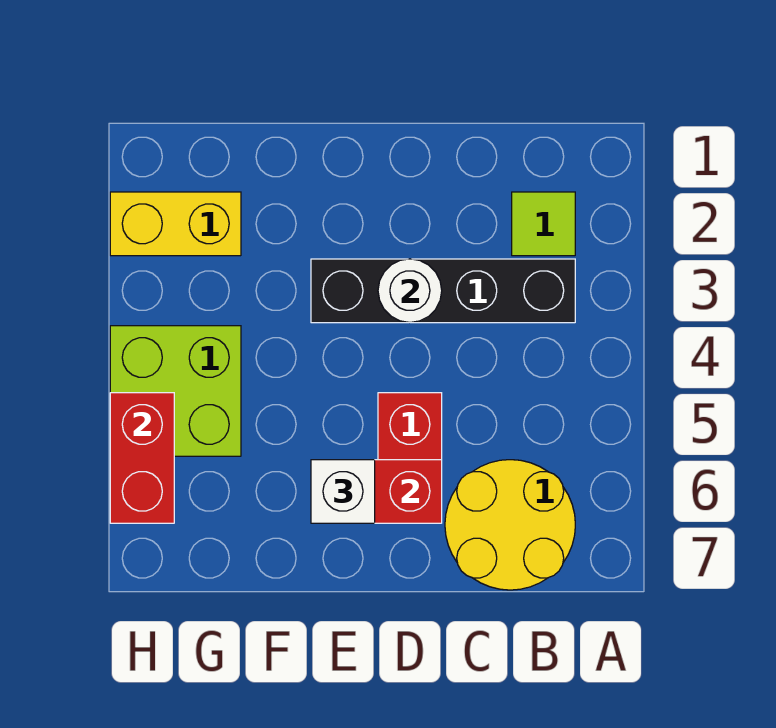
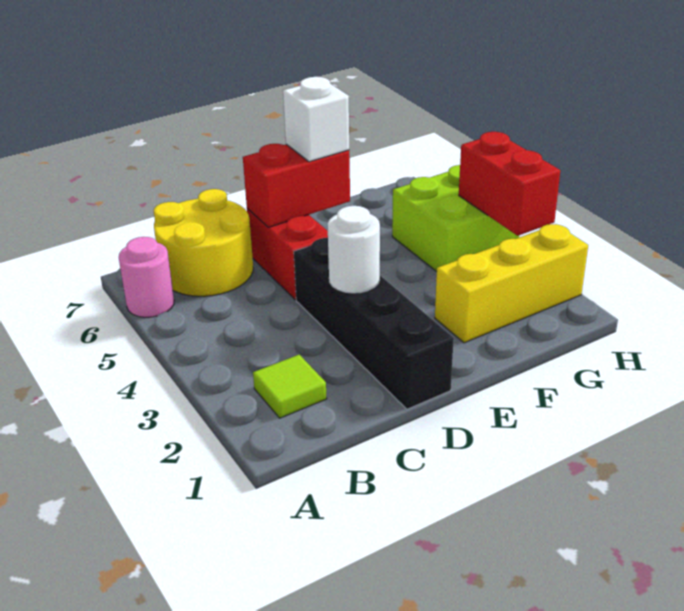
none -> pink round brick A6 level 1
black brick B3:E3 level 1 -> black brick D1:D4 level 1
yellow brick G2:H2 level 1 -> yellow brick F2:H2 level 1
red brick H5:H6 level 2 -> red brick H3:H4 level 2

